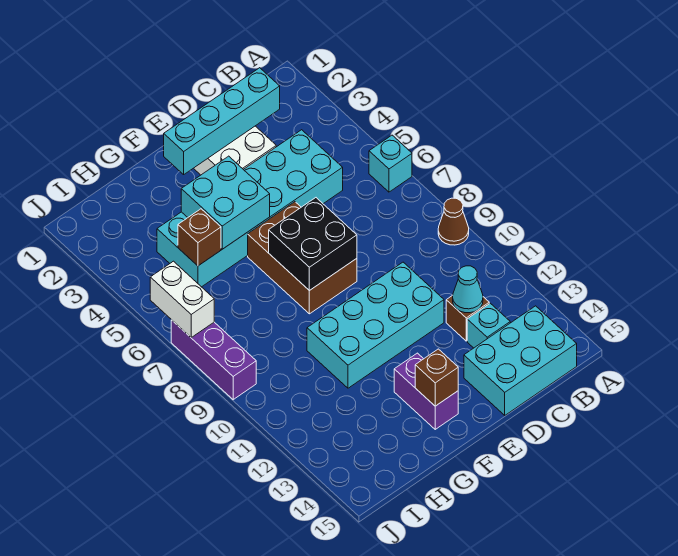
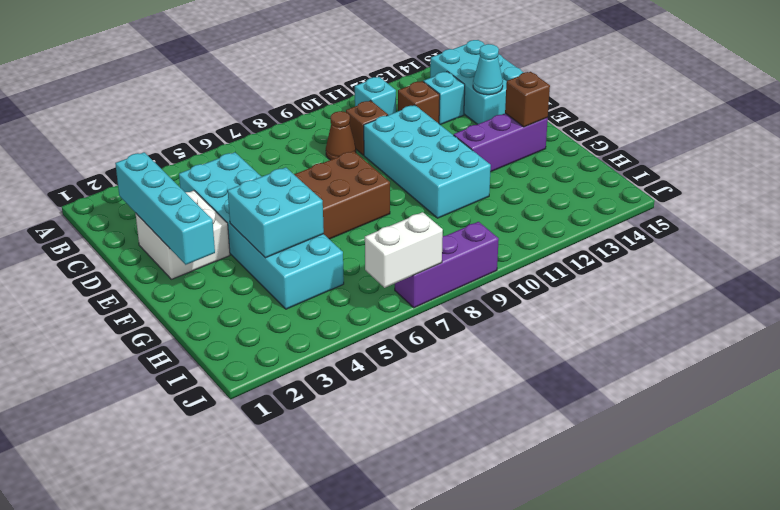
cyan brick A6 level 1 -> cyan brick B11 level 1
brown cone A9 level 1 -> brown cone C9 level 1
cyan cone C12 level 2 -> cyan cone D14 level 2
black brick E7:F8 level 2 -> none
purple brick F13:F14 level 1 -> purple brick F12:F14 level 1
brown brick H5 level 2 -> brown brick C10 level 1

